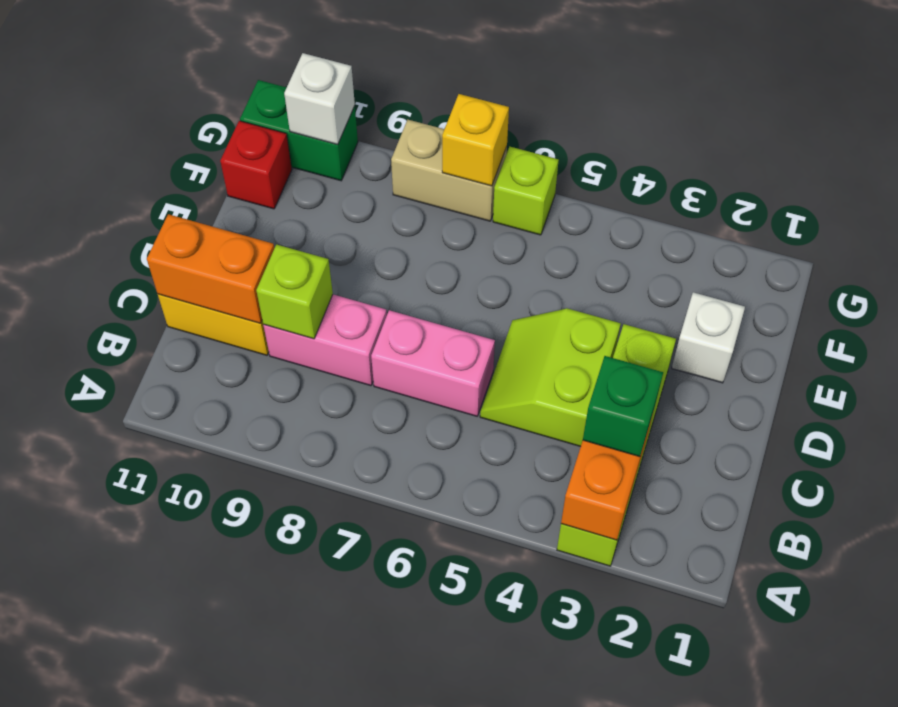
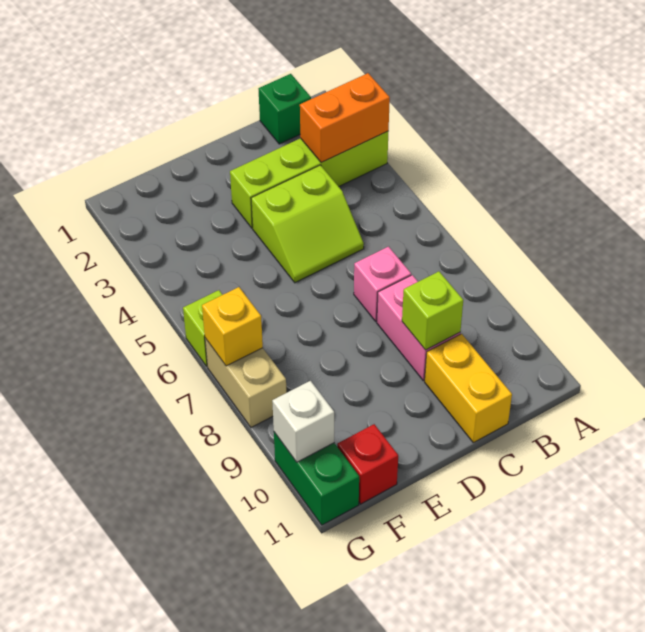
green brick B3 level 3 -> green brick B1 level 1
pink brick C6:C7 level 1 -> pink brick C7 level 1
orange brick C10:C11 level 2 -> none
white brick E2 level 1 -> none

